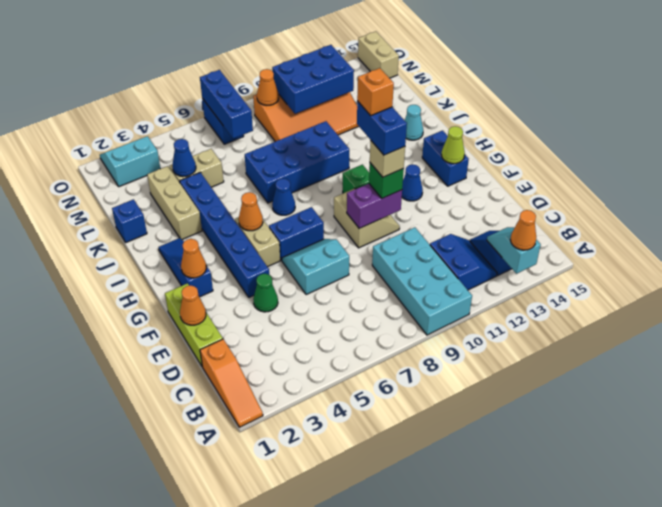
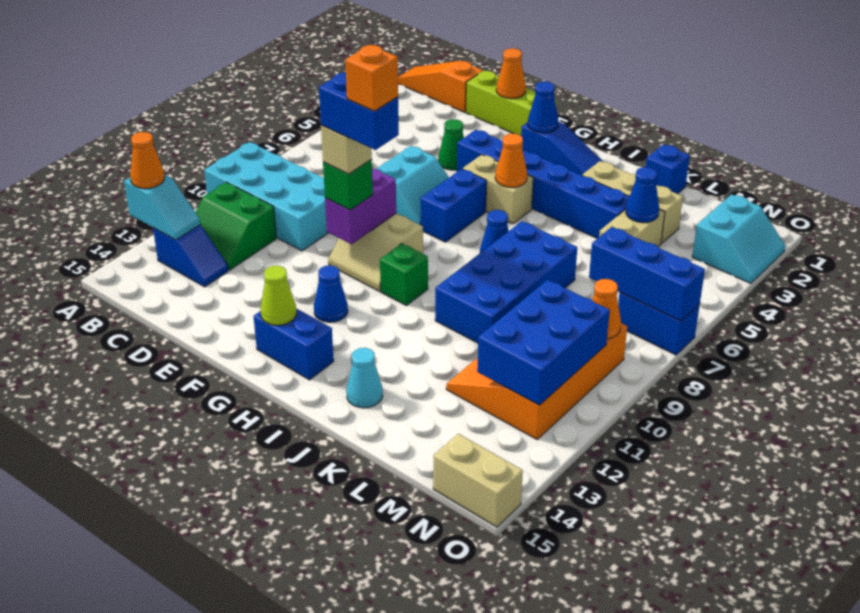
blue slope B11:C12 level 1 top 11 -> green slope B11:C12 level 1 top 11
orange cone G2 level 2 -> blue cone G2 level 2

